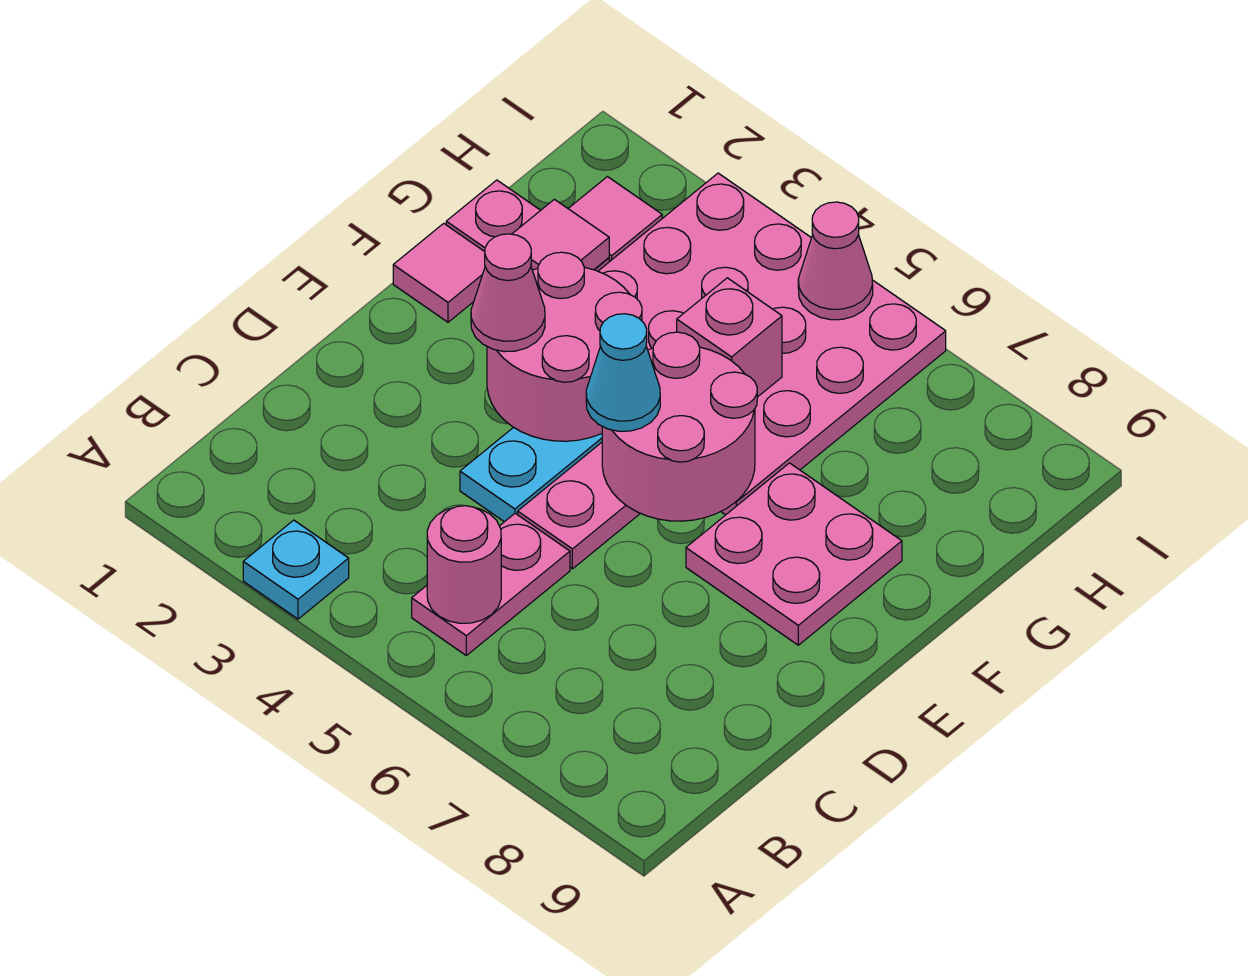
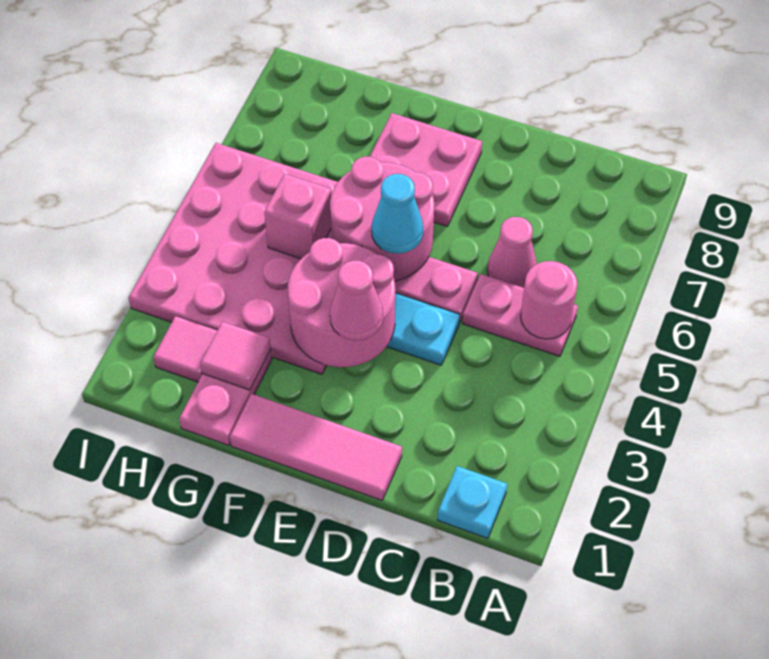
cyan plate A3 level 1 -> cyan plate B1 level 1
pink tile F1 level 1 -> pink tile D1:F1 level 1
pink cone I5 level 2 -> pink cone C6 level 1

